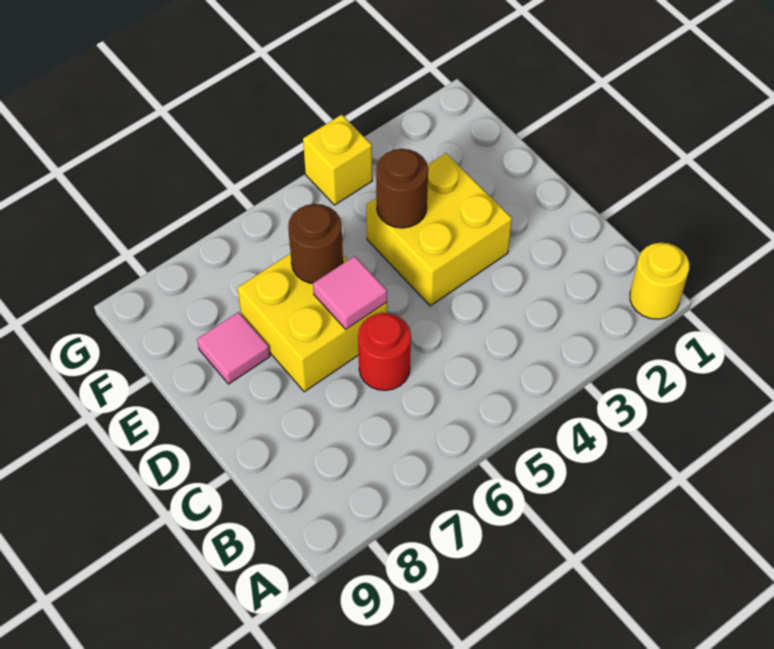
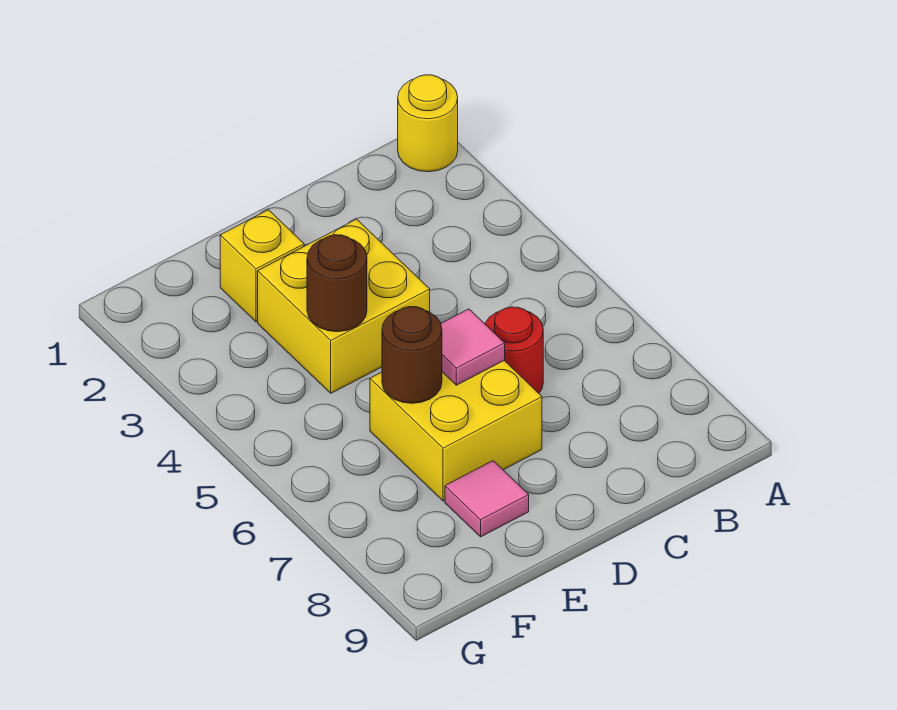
yellow brick G4 level 1 -> yellow brick E2 level 1

